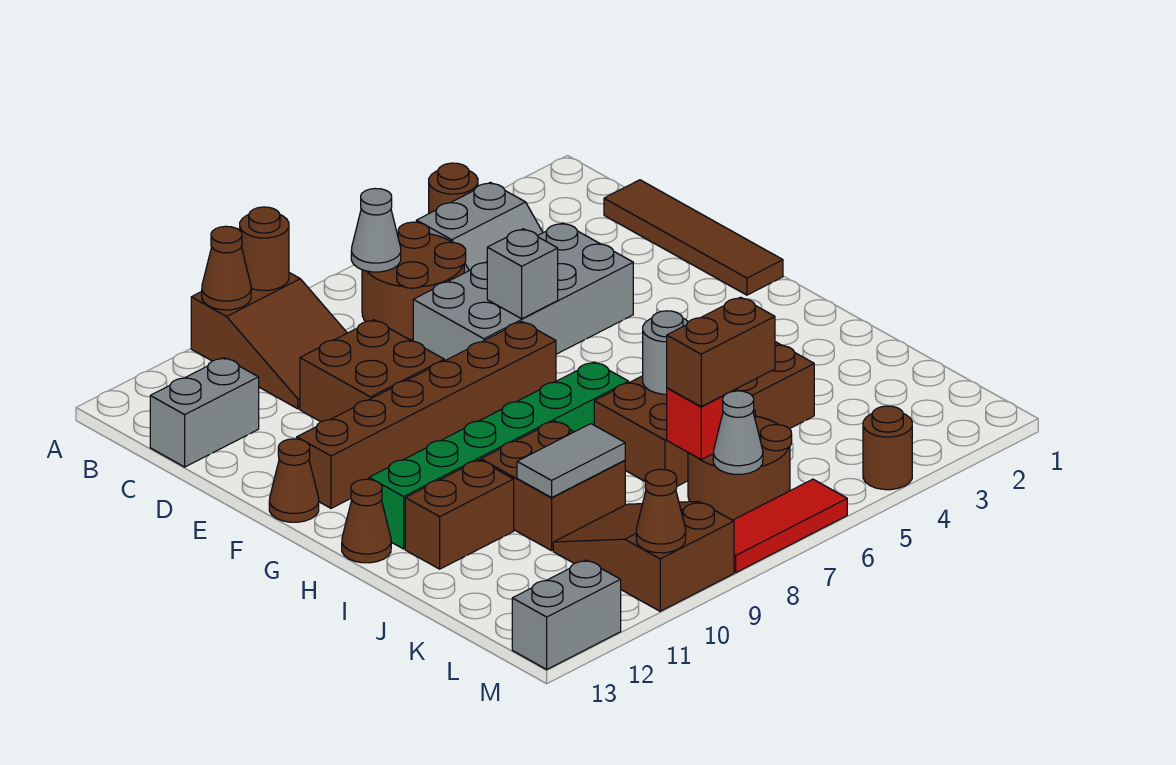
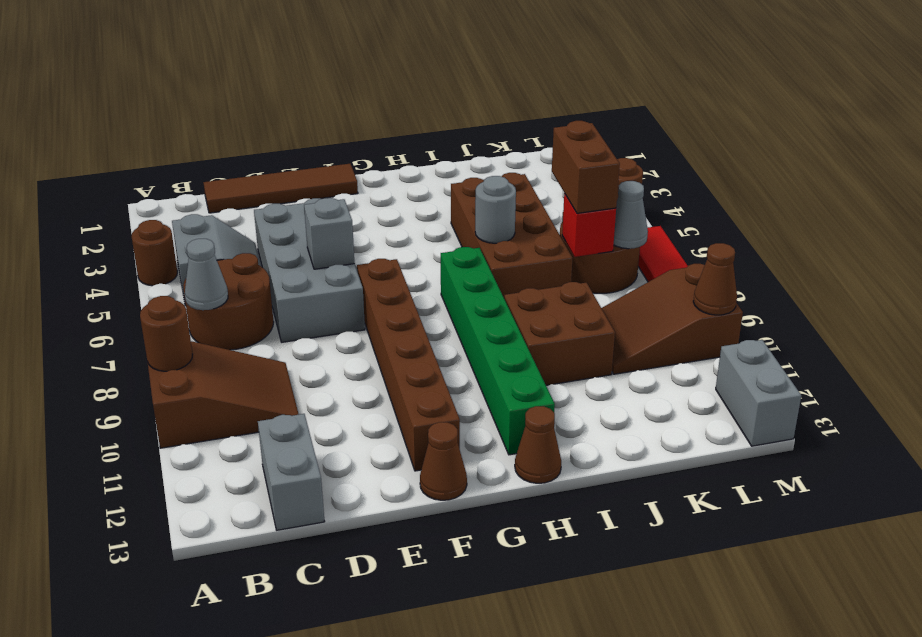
brown cone A10 level 2 -> none
brown brick D9:E10 level 1 -> none
brown brick I11:I12 level 1 -> none
grey tile J9:J10 level 2 -> none

